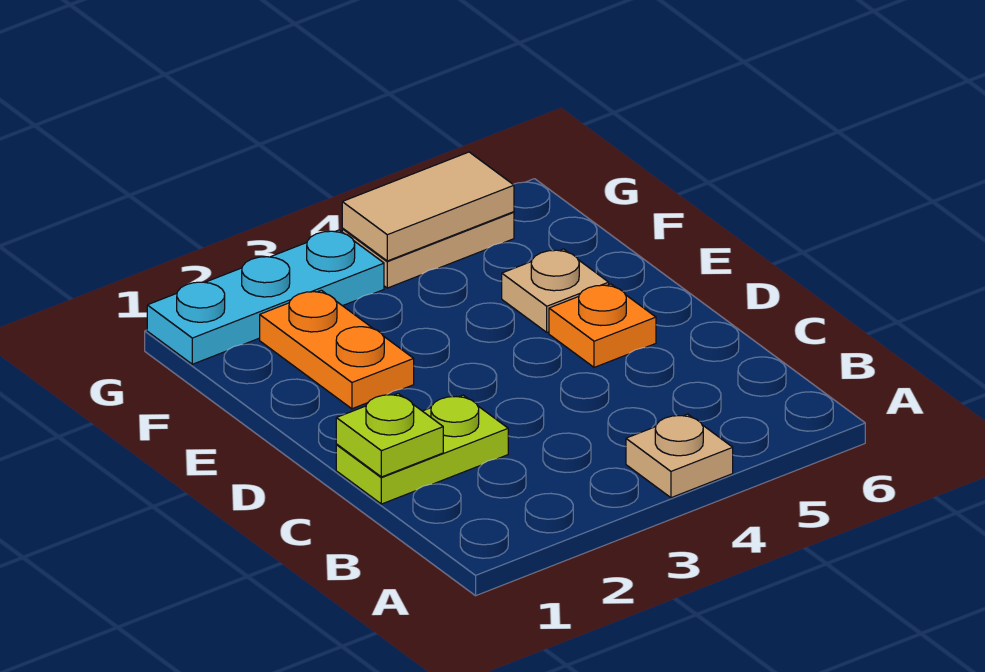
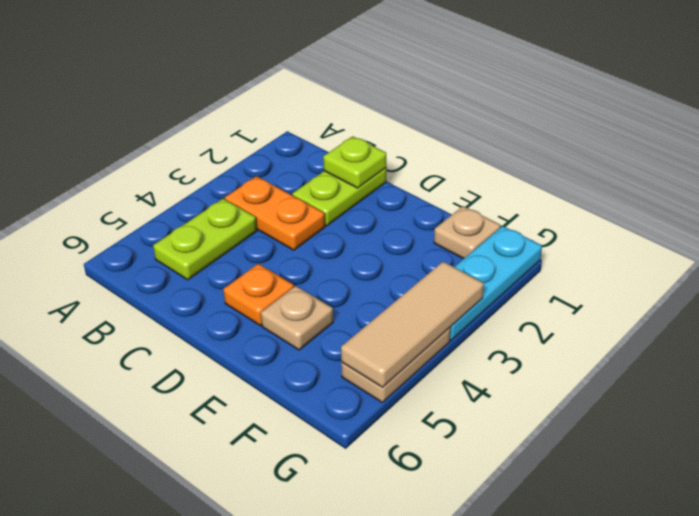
tan plate A4 level 1 -> tan plate F1 level 1
none -> lime plate B4:B5 level 1
orange plate E2:F2 level 1 -> orange plate B3:C3 level 1
tan tile G4:G5 level 2 -> tan tile G3:G5 level 2

